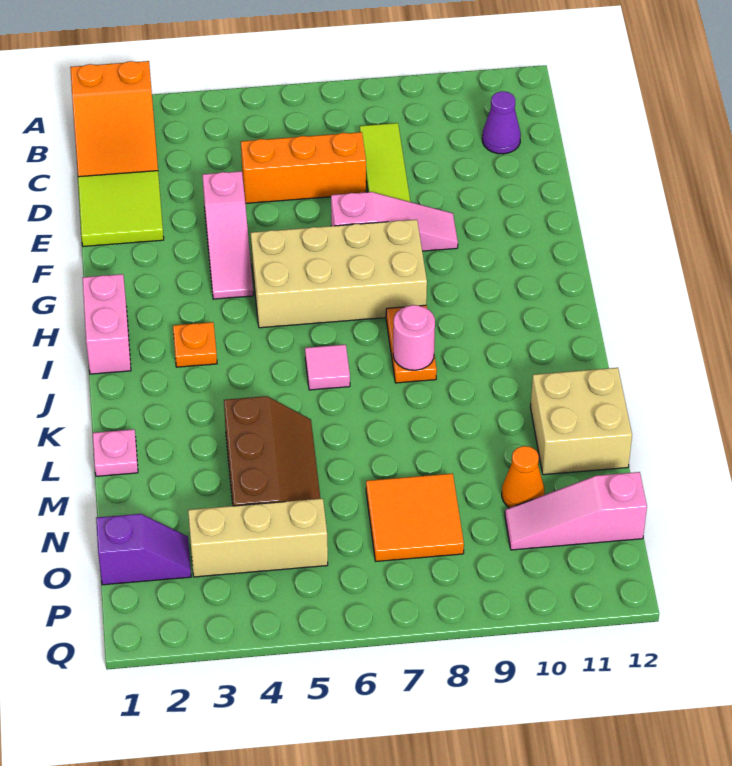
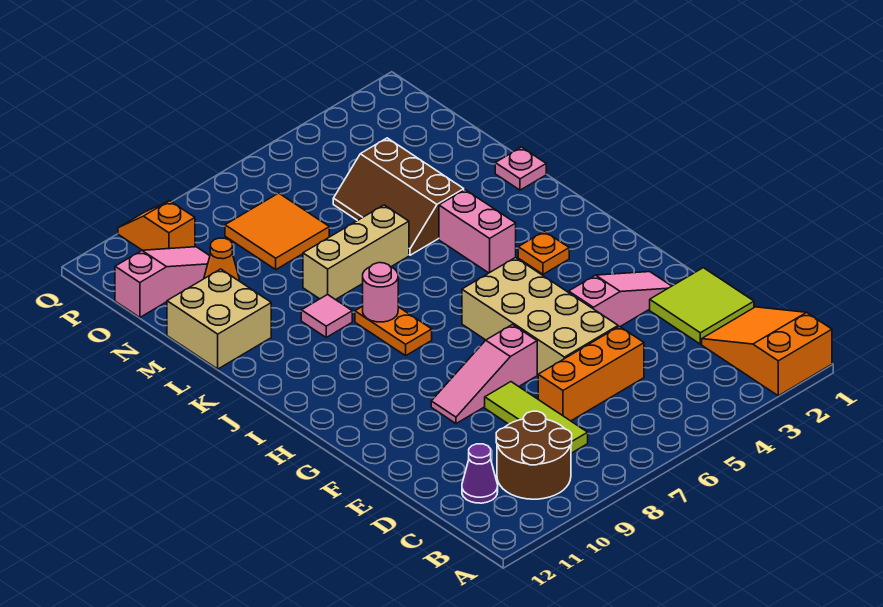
none -> brown round brick B9:C10 level 1
pink slope E4:G4 level 1 top E -> pink slope F2:F4 level 1 top 4
tan brick G5:H8 level 1 -> tan brick E5:H6 level 1
pink brick H1:I1 level 1 -> pink brick J4:K4 level 1
pink tile J6 level 1 -> pink tile K9 level 1
purple slope O1:O2 level 1 top 1 -> none
tan brick O3:O5 level 1 -> tan brick L6:L8 level 1
none -> orange slope P10:Q10 level 1 top P

